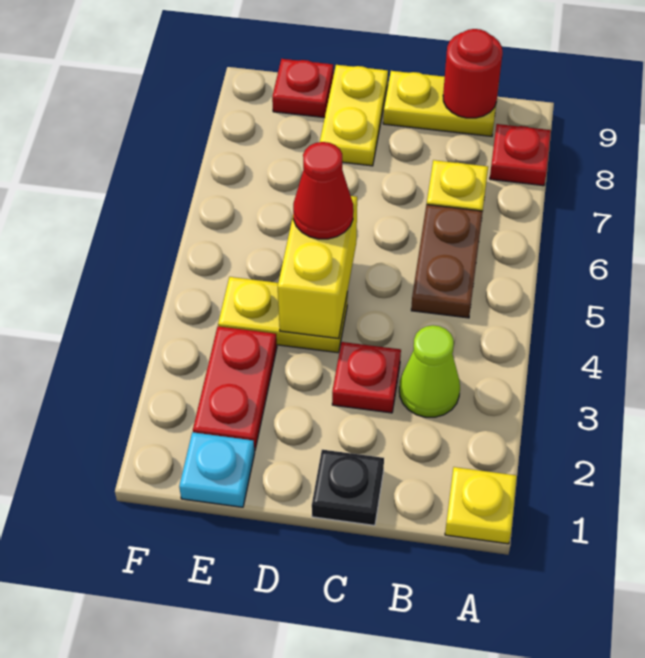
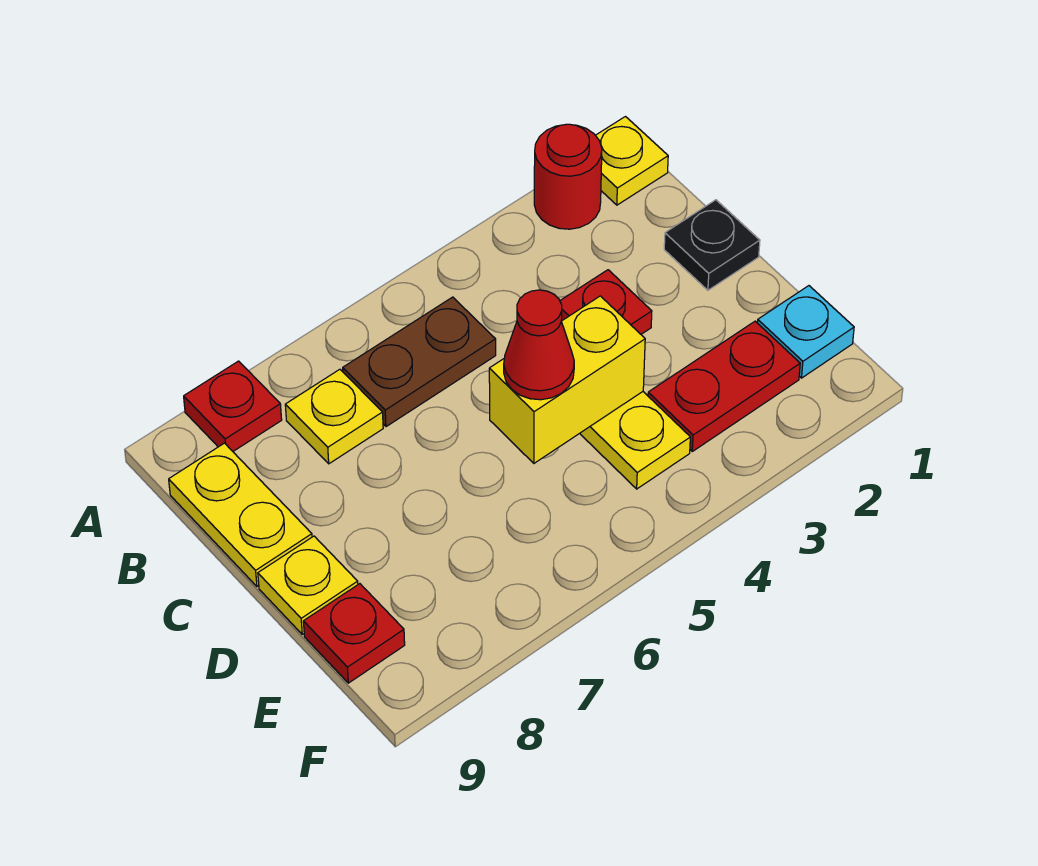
lime cone B3 level 1 -> none
red round brick B9 level 2 -> red round brick A2 level 1
yellow plate D8:D9 level 1 -> yellow plate D9 level 1

